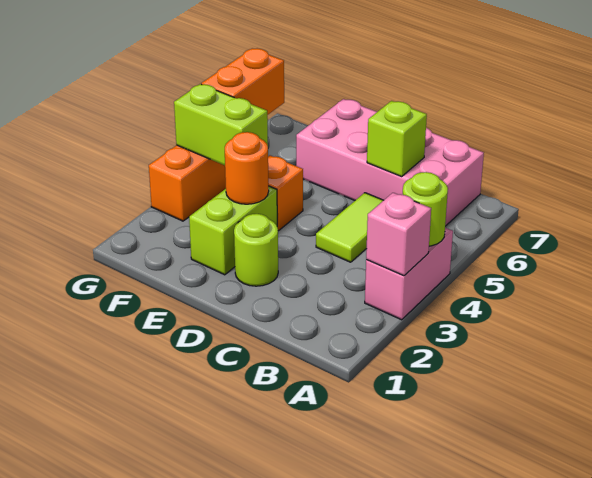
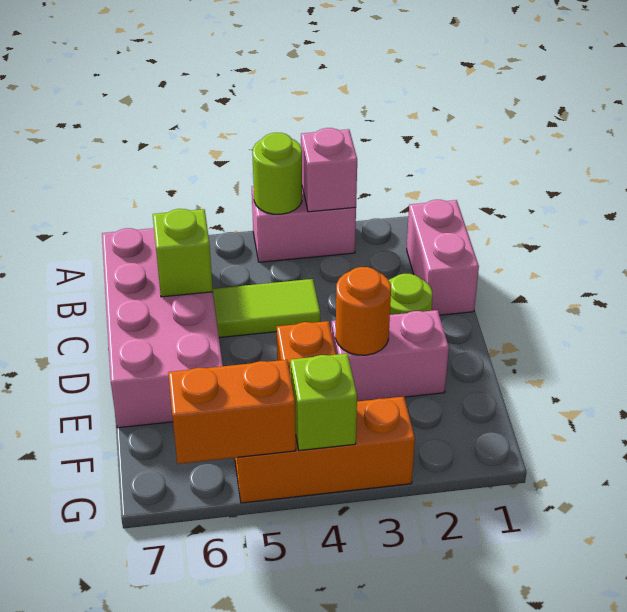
none -> pink brick B1:C1 level 1
lime brick E2:E3 level 1 -> pink brick E2:E3 level 1
lime brick F4:G4 level 2 -> lime brick G4 level 2

